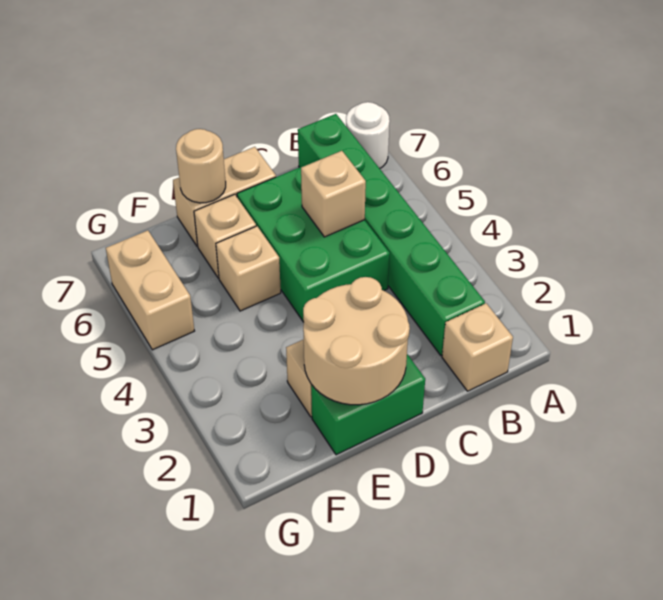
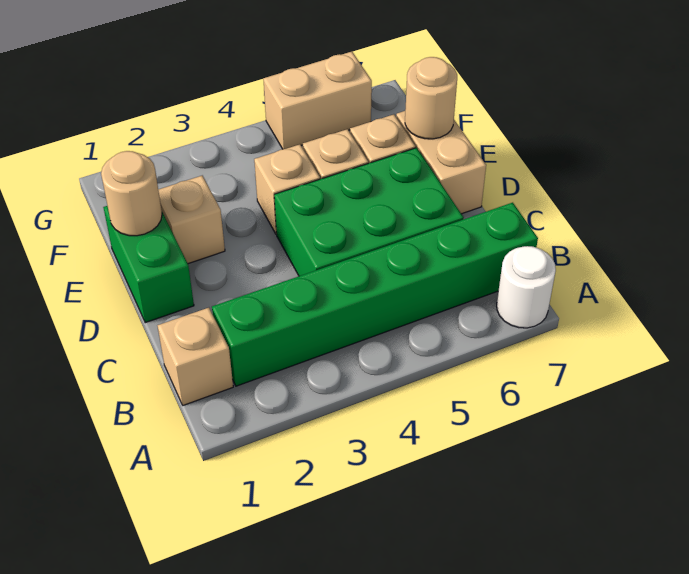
tan brick C5 level 2 -> tan brick E4 level 1
tan round brick D1:E2 level 2 -> tan round brick E1 level 2

